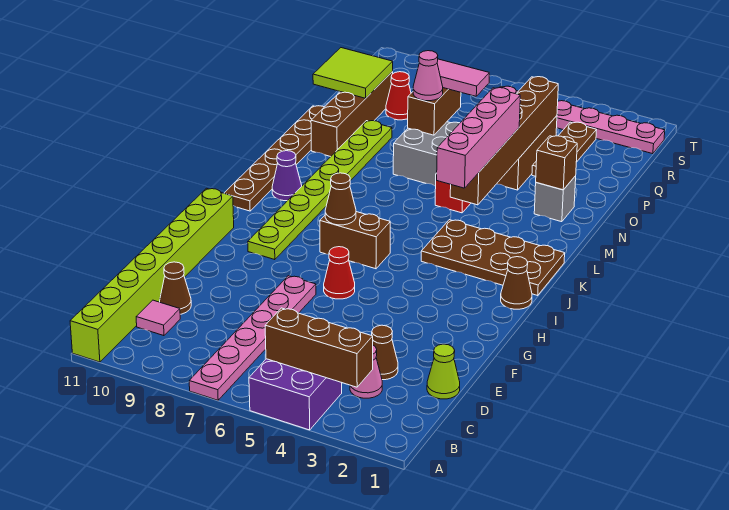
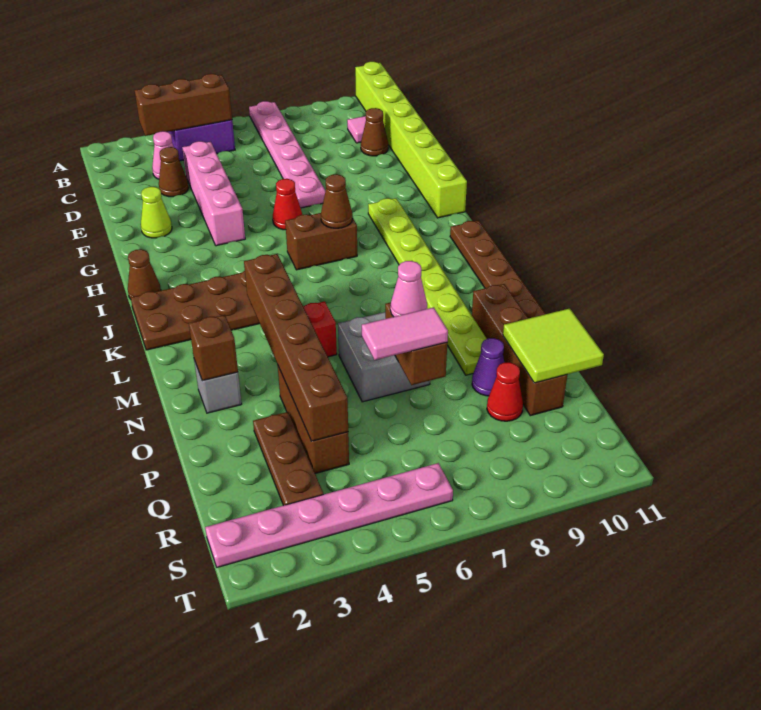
lime cone D1 level 1 -> lime cone F2 level 1
pink brick K4:N4 level 3 -> pink brick D4:G4 level 1
purple cone K10 level 1 -> purple cone P9 level 1

